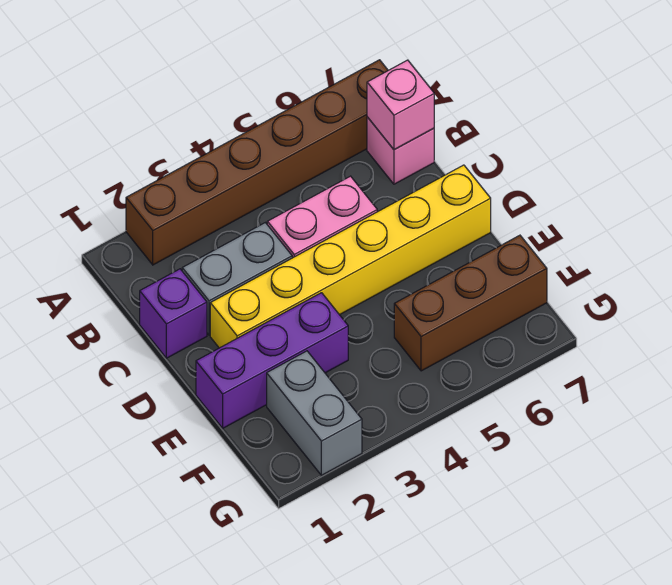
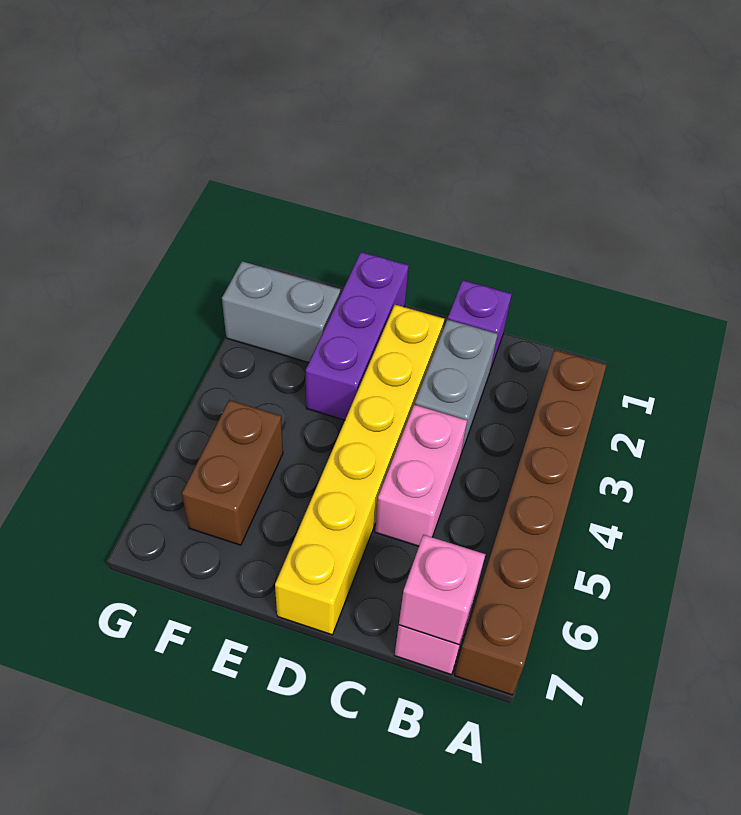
brown brick F5:F7 level 1 -> brown brick F5:F6 level 1

